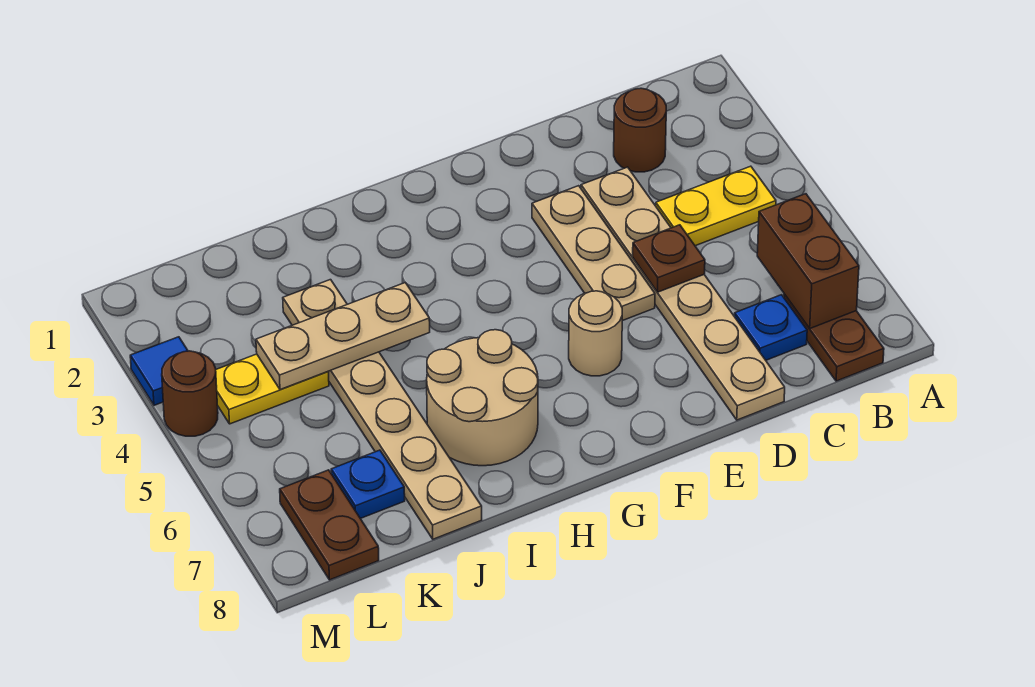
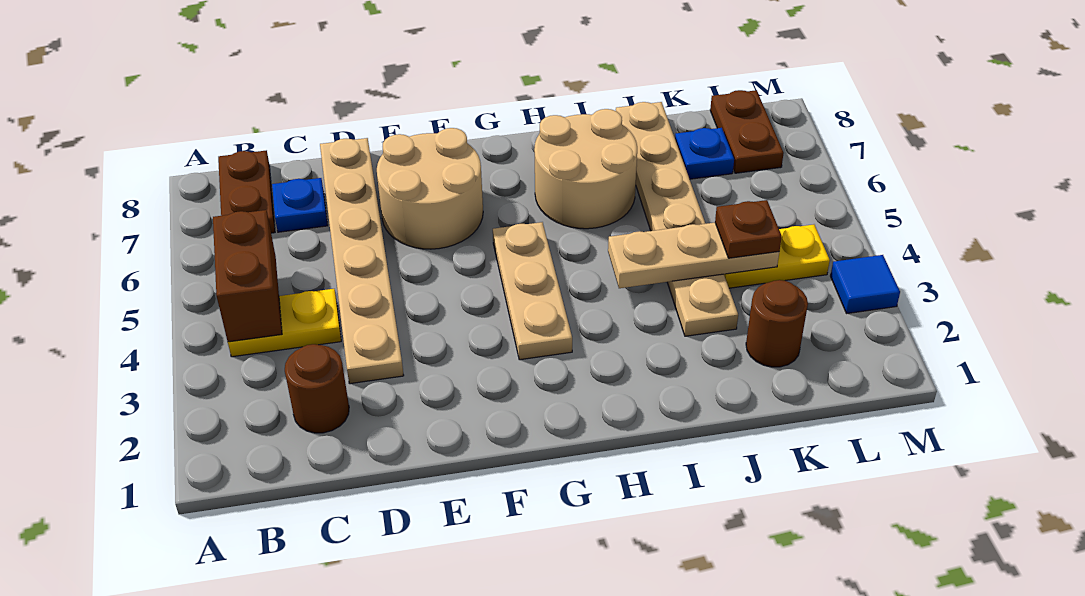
brown brick B6:B7 level 2 -> brown brick B4:B5 level 2
brown plate D5 level 2 -> brown plate K4 level 3
tan plate E3:E5 level 1 -> tan plate G3:G5 level 1
tan round brick F6 level 1 -> tan round brick E6:F7 level 1
brown round brick M4 level 1 -> brown round brick K2 level 1

